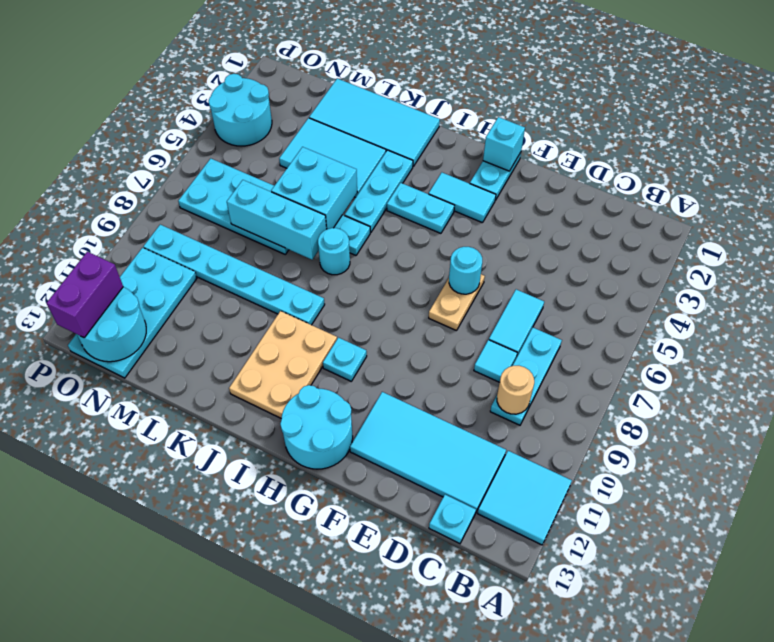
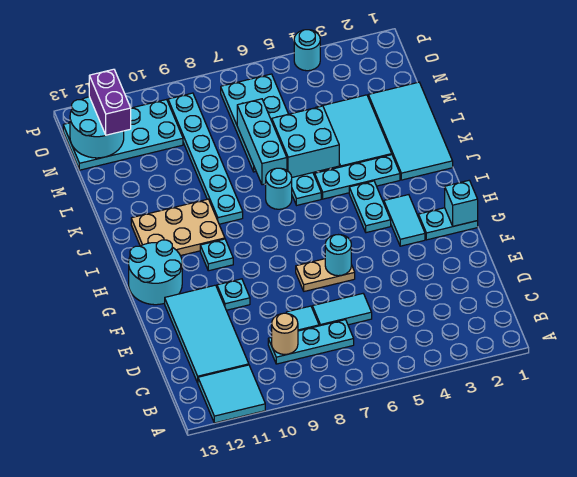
cyan plate C13 level 1 -> cyan plate F10 level 1
cyan round brick O3:P4 level 1 -> cyan round brick P4 level 1
purple brick O12:O13 level 3 -> purple brick N12:O12 level 3

